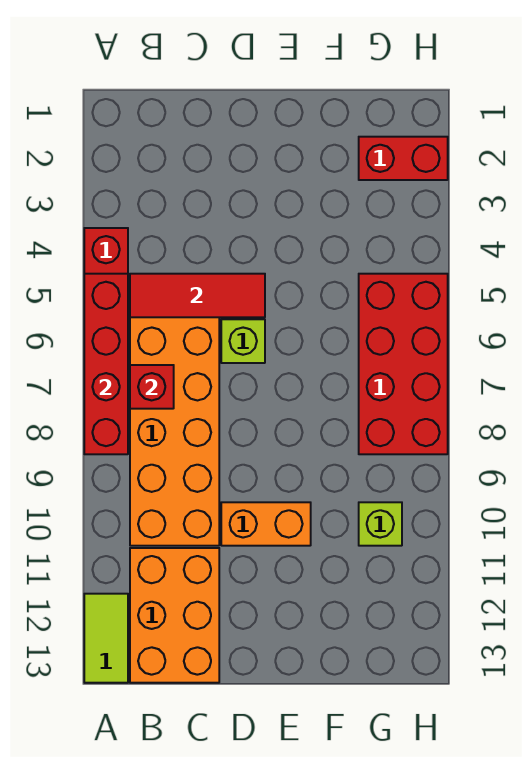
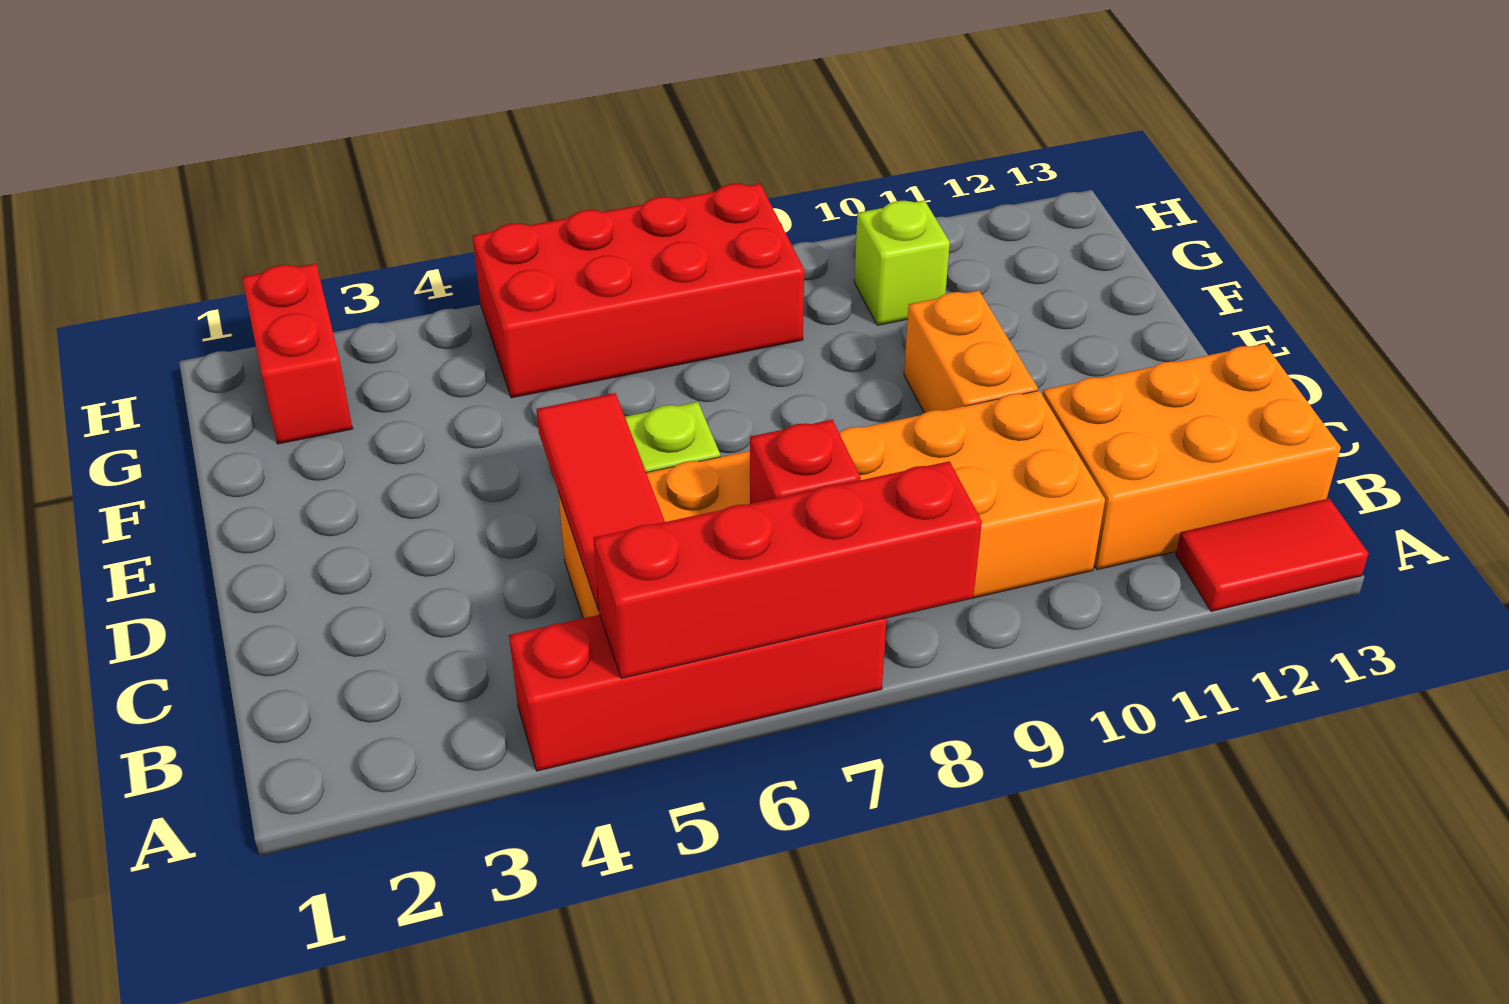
lime tile A12:A13 level 1 -> red tile A12:A13 level 1

